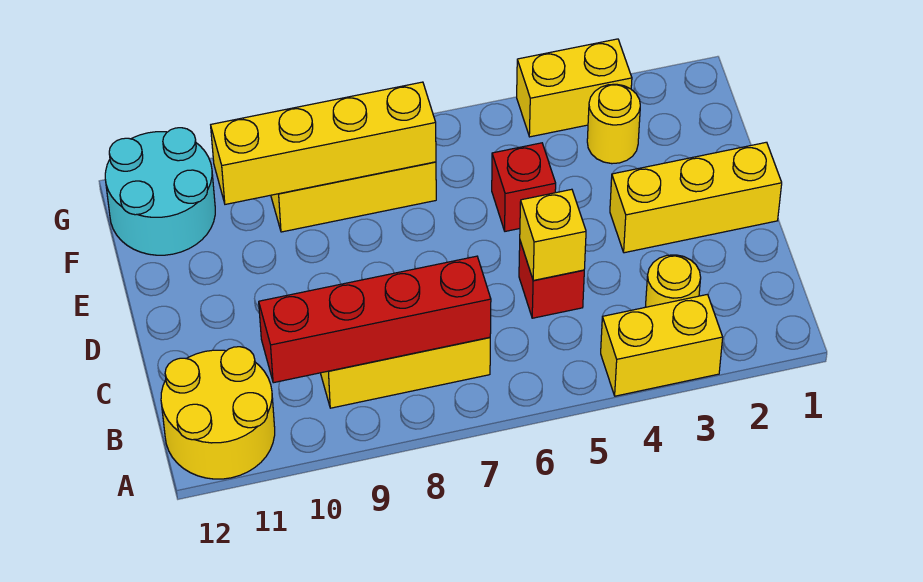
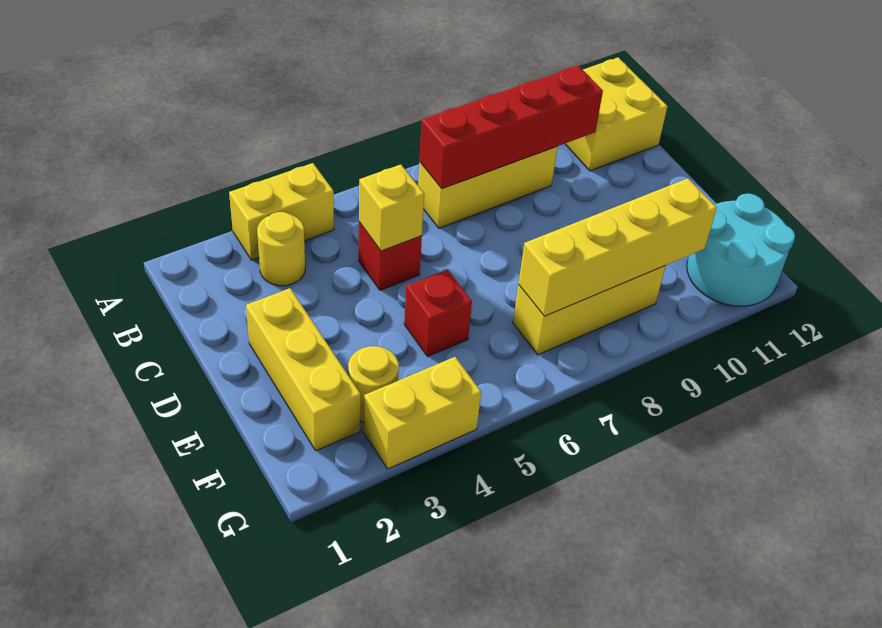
yellow round brick A11:B12 level 1 -> yellow brick A11:B12 level 1
yellow brick D1:D3 level 1 -> yellow brick D2:F2 level 1

